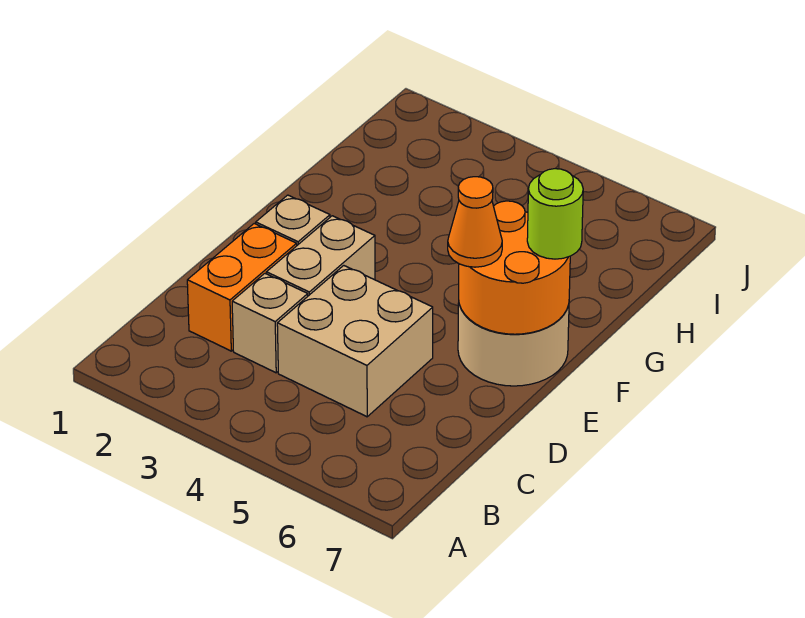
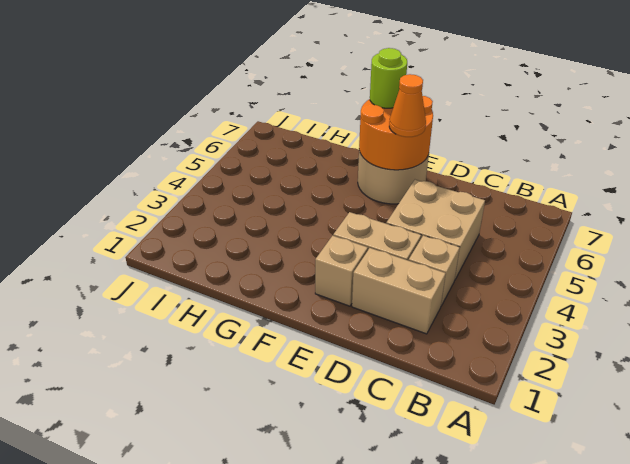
orange brick C2:D2 level 1 -> tan brick C2:D2 level 1

